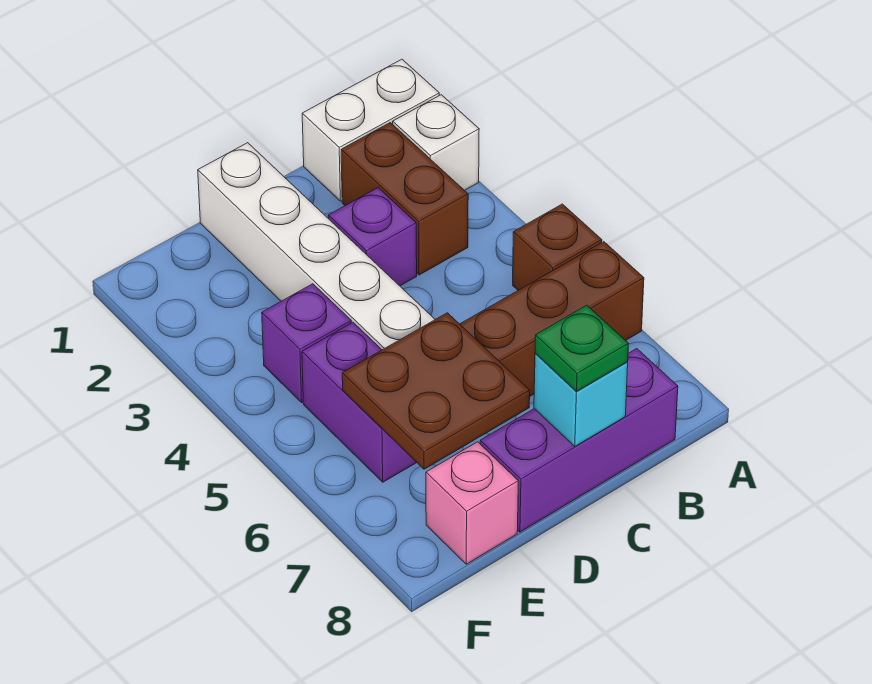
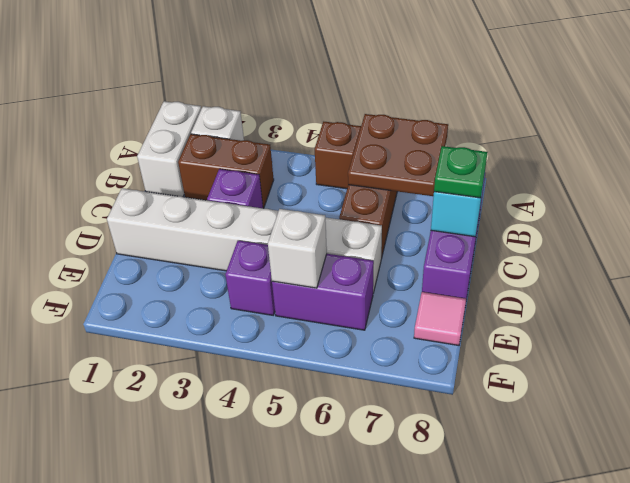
brown plate D6:E7 level 2 -> brown plate A6:B7 level 2
none -> white brick E5 level 2
pink brick E8 level 1 -> pink tile E8 level 1

